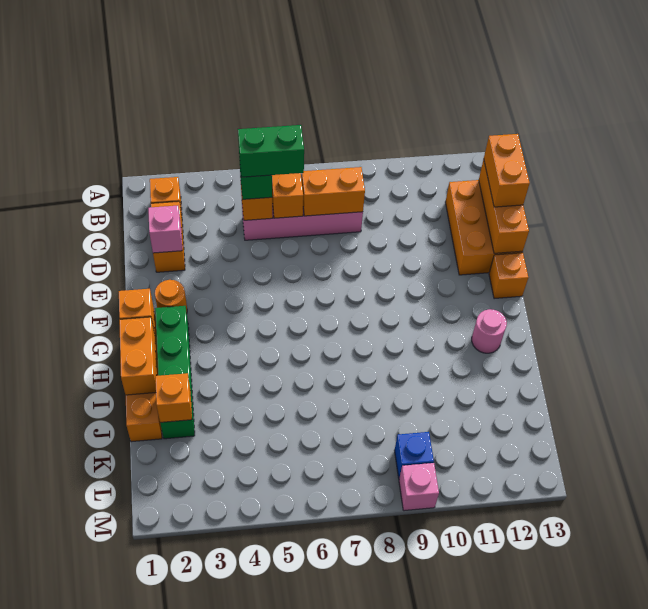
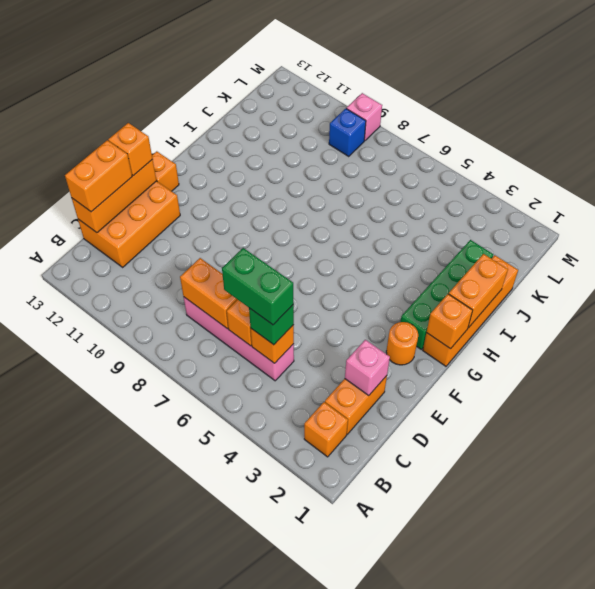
pink round brick H12 level 1 -> none
orange brick J2 level 2 -> orange brick E13 level 3

